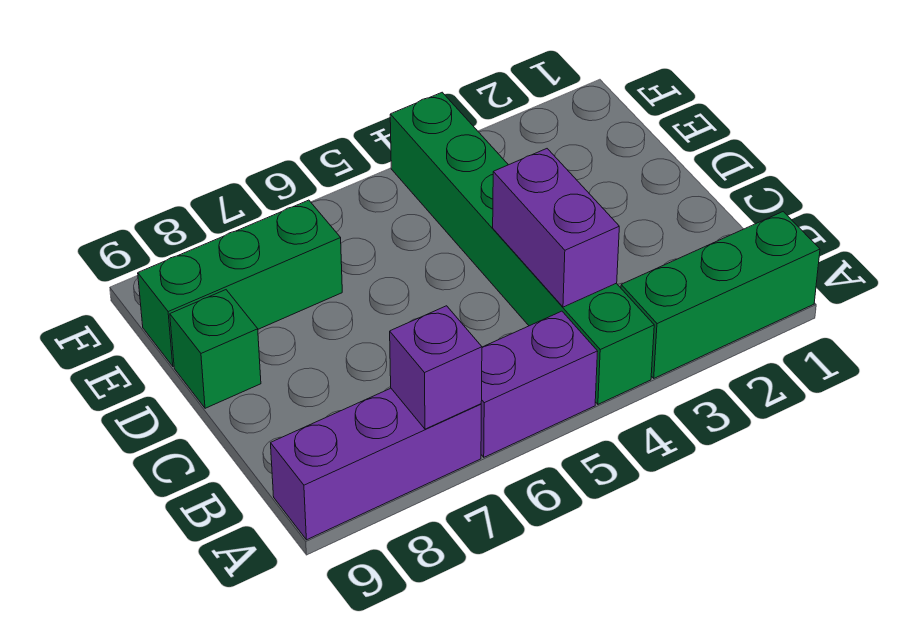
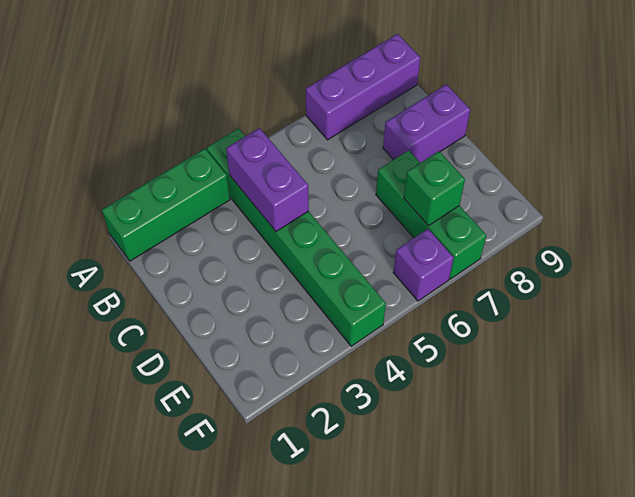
purple brick A5:A6 level 1 -> purple brick C8:C9 level 1
purple brick A7 level 2 -> purple brick F6 level 1
green brick D9 level 1 -> green brick E7 level 2
green brick E7:E9 level 1 -> green brick D7:F7 level 1

